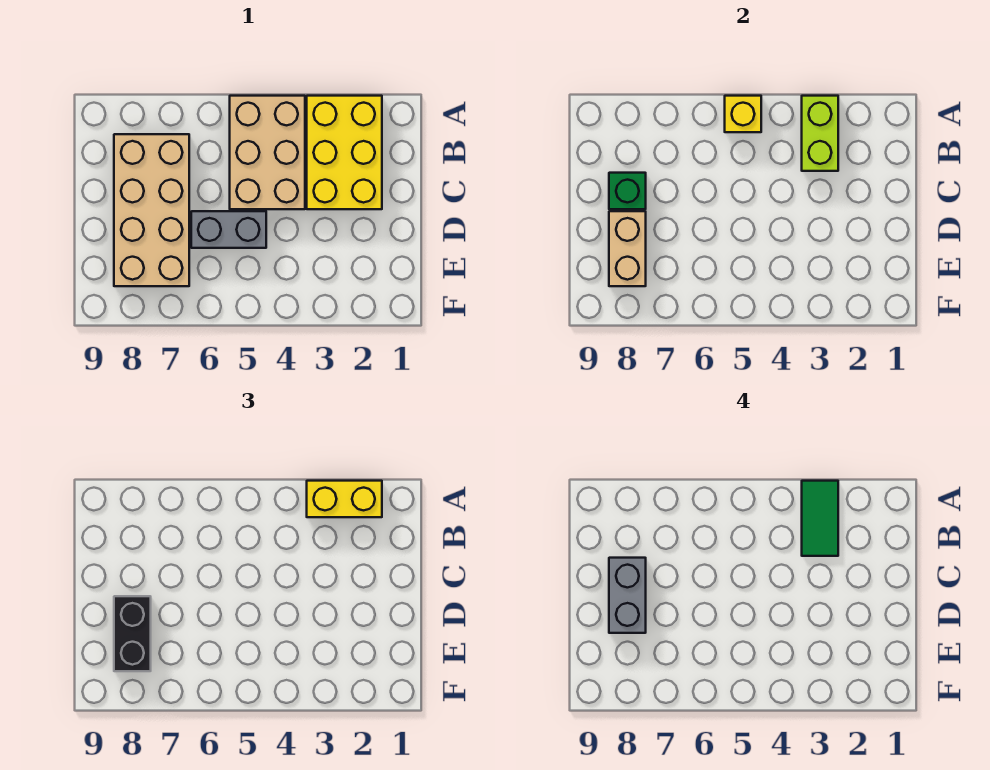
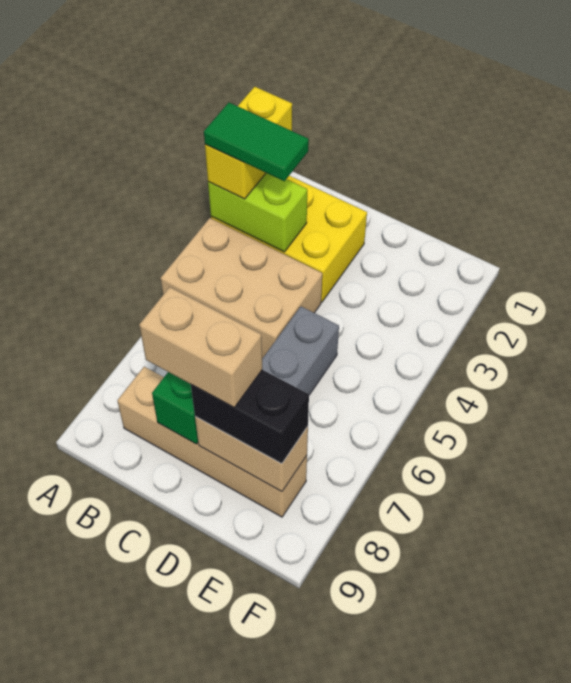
yellow brick A5 level 2 -> none
tan brick B7:E8 level 1 -> tan brick B8:E8 level 1
grey brick C8:D8 level 4 -> tan brick C8:D8 level 4

